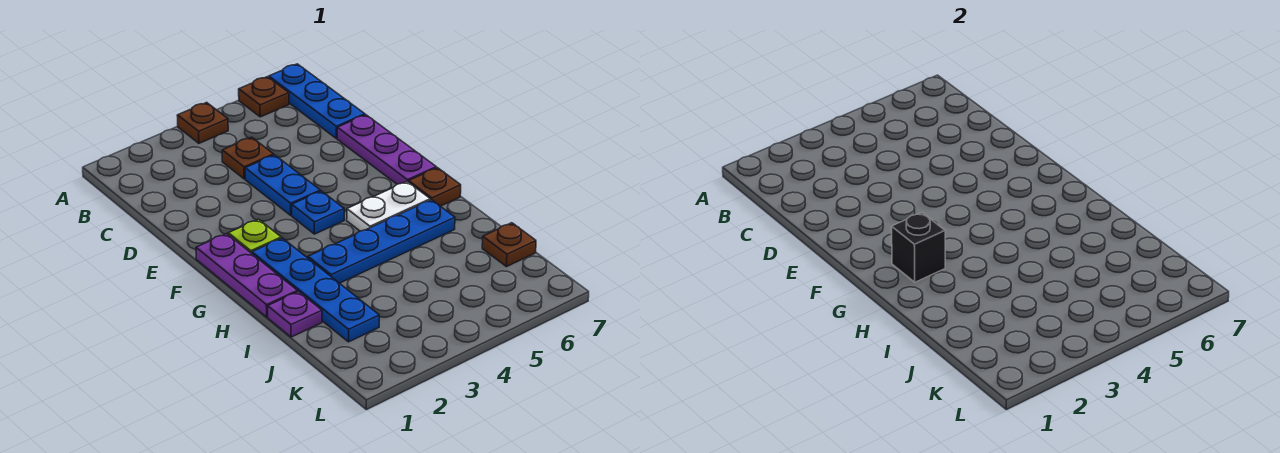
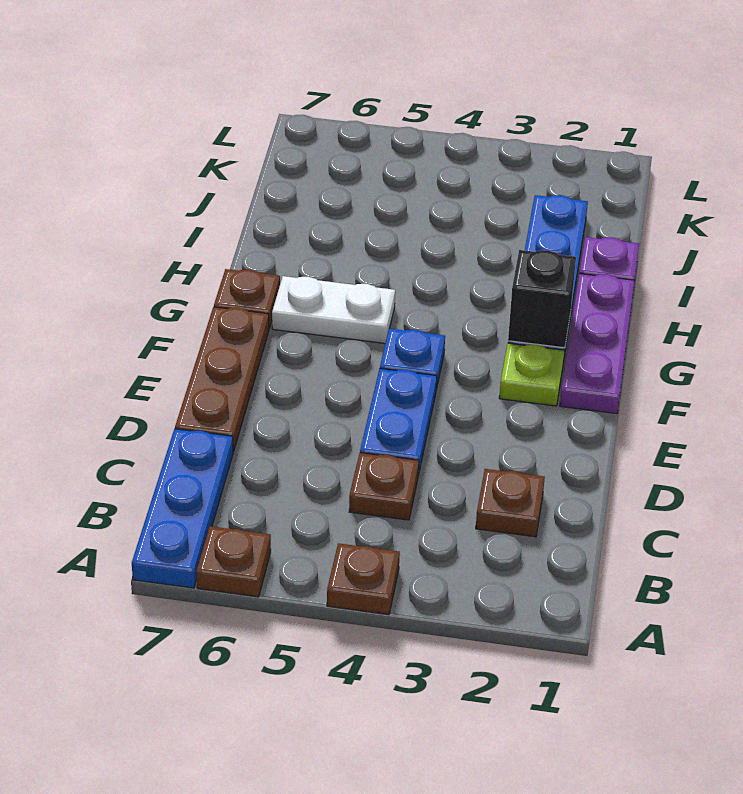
purple plate D7:F7 level 1 -> brown plate D7:F7 level 1
blue plate H3:H6 level 1 -> none
brown plate J7 level 1 -> brown plate C2 level 1

